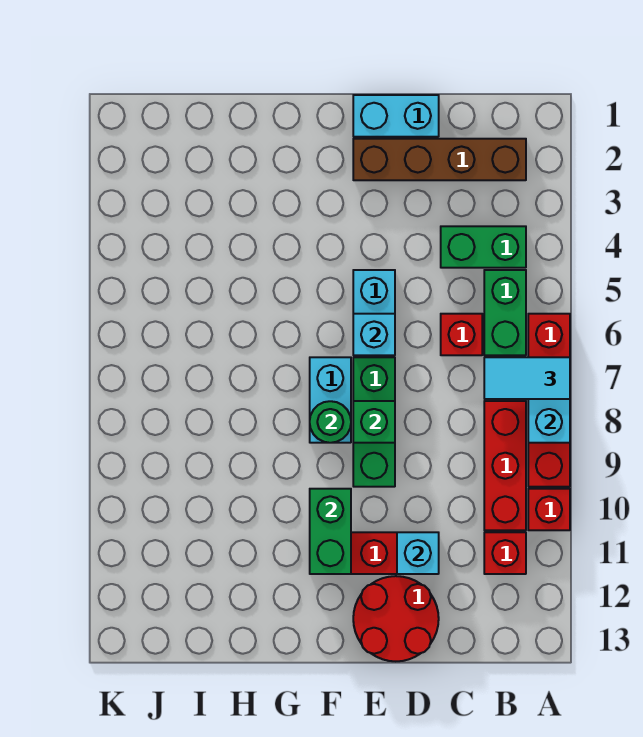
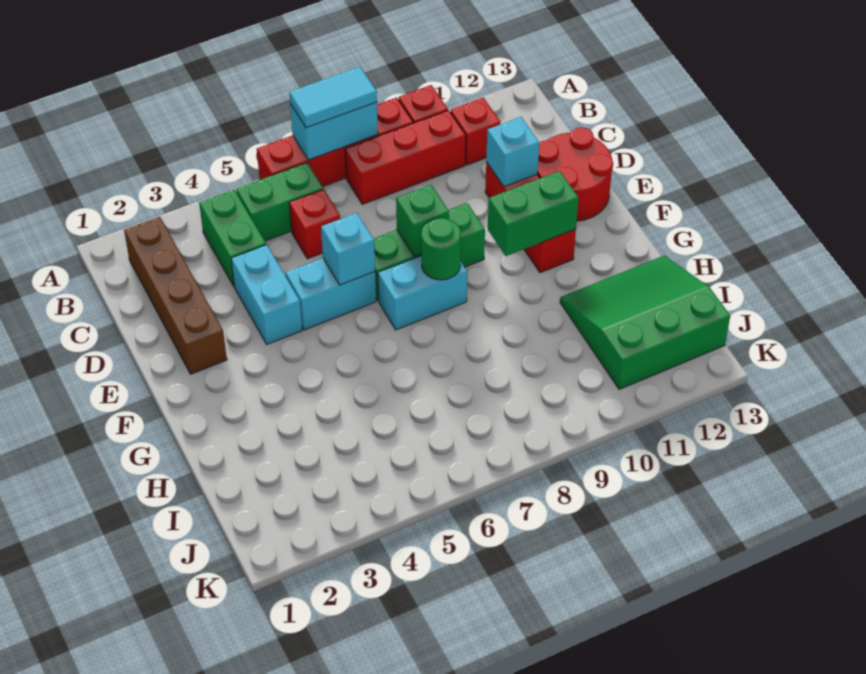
cyan tile A7:B7 level 3 -> cyan tile A7:A8 level 3
cyan brick D1:E1 level 1 -> cyan brick D4:E4 level 1
none -> green slope H11:J13 level 1 top J

